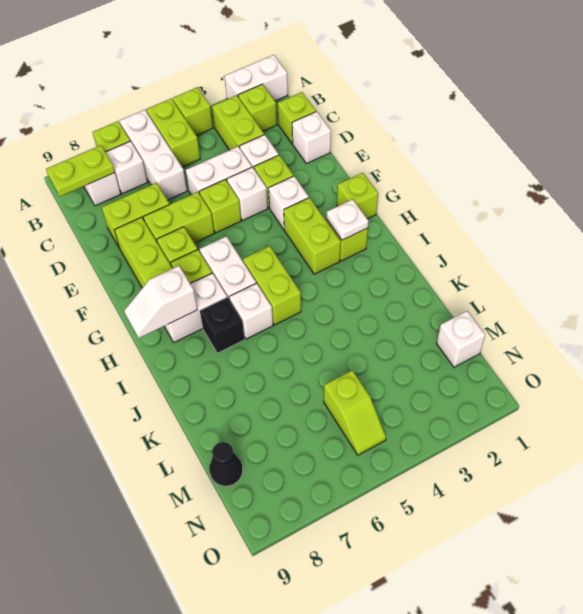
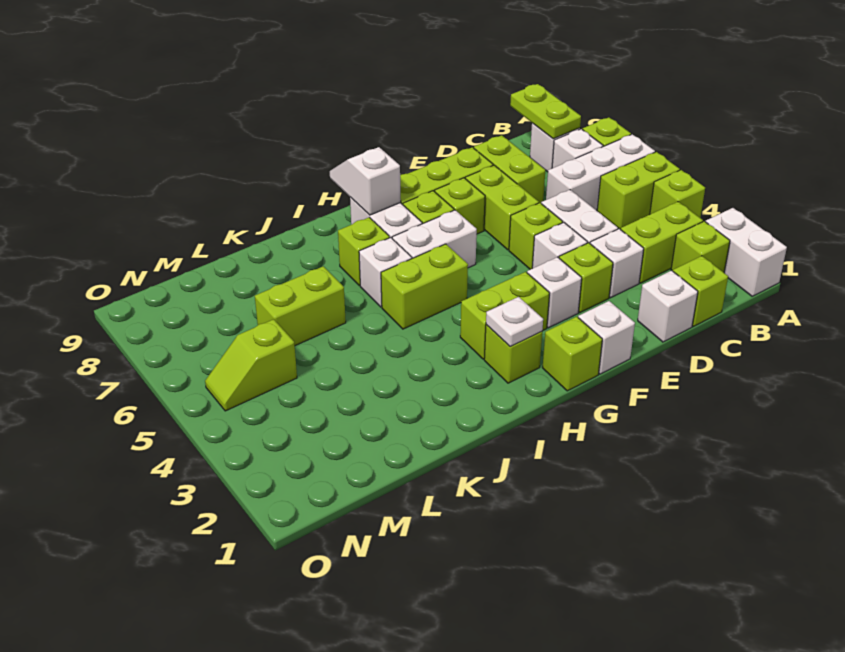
black brick I7 level 1 -> lime brick I7 level 1
none -> lime brick K6:L6 level 1
white brick M1 level 1 -> white brick F1 level 1
black cone M9 level 1 -> none

